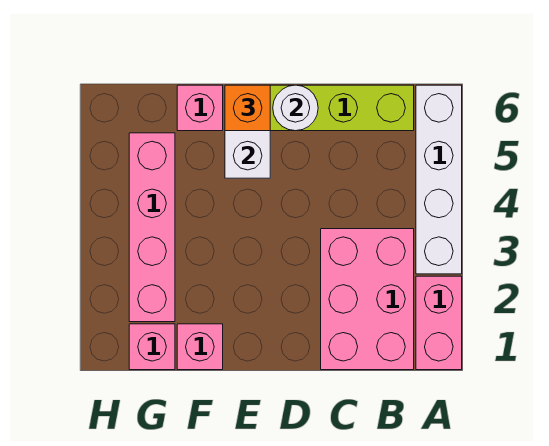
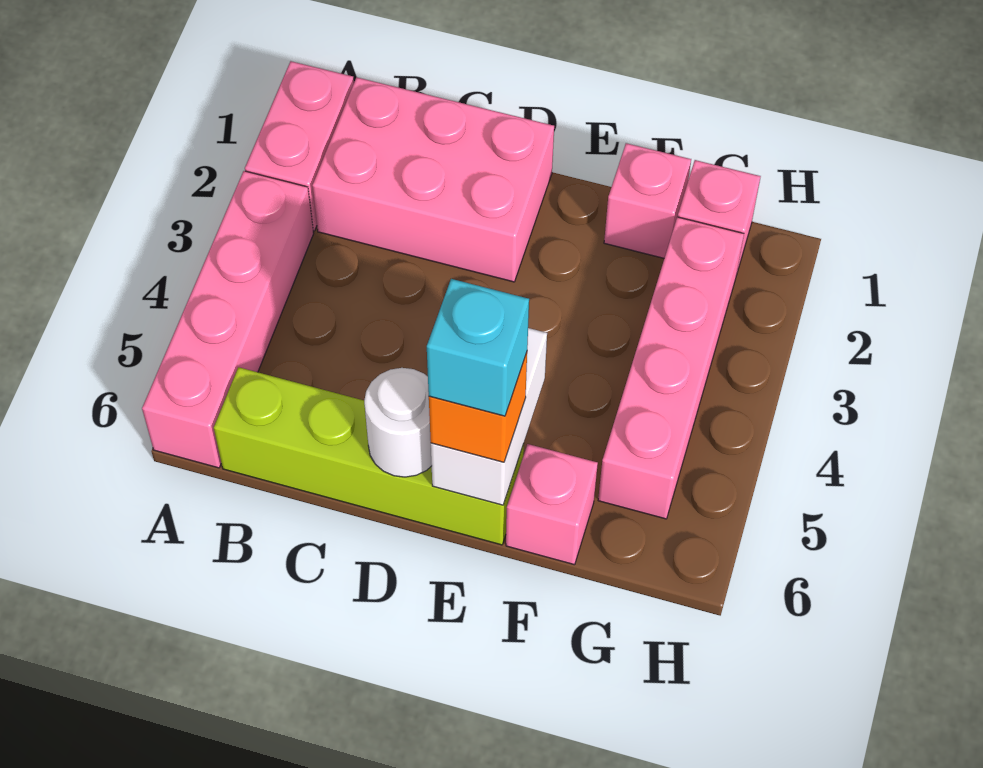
white brick A3:A6 level 1 -> pink brick A3:A6 level 1
pink brick B1:C3 level 1 -> pink brick B1:D2 level 1
none -> cyan brick E6 level 4

